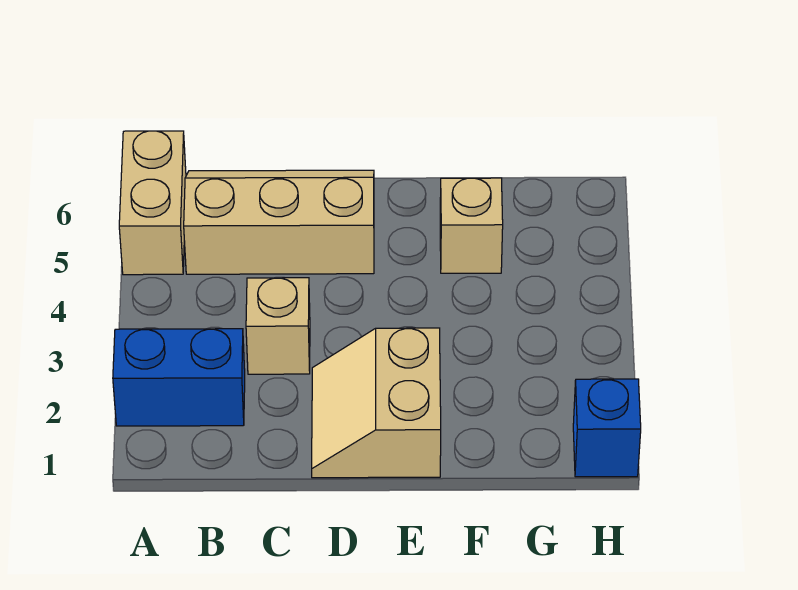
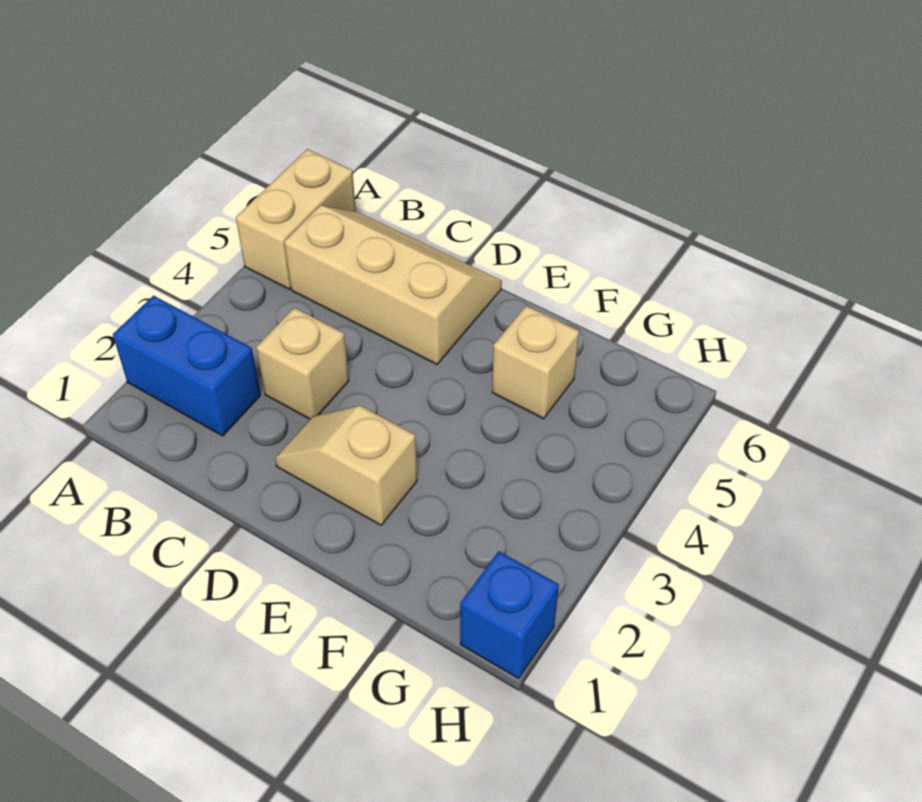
tan slope D1:E2 level 1 top E -> tan slope D2:E2 level 1 top E

